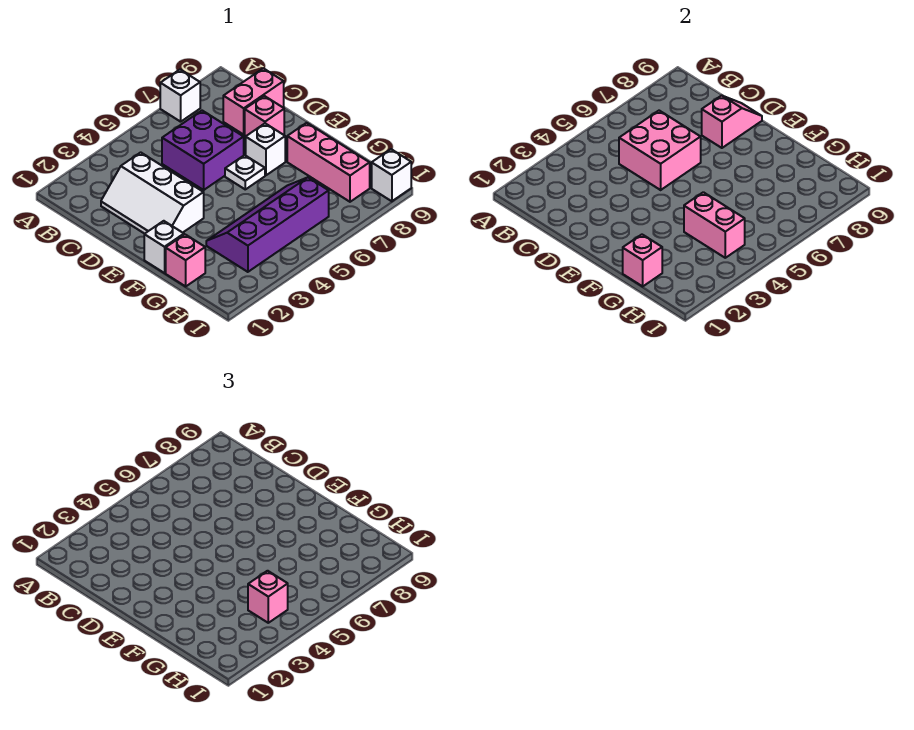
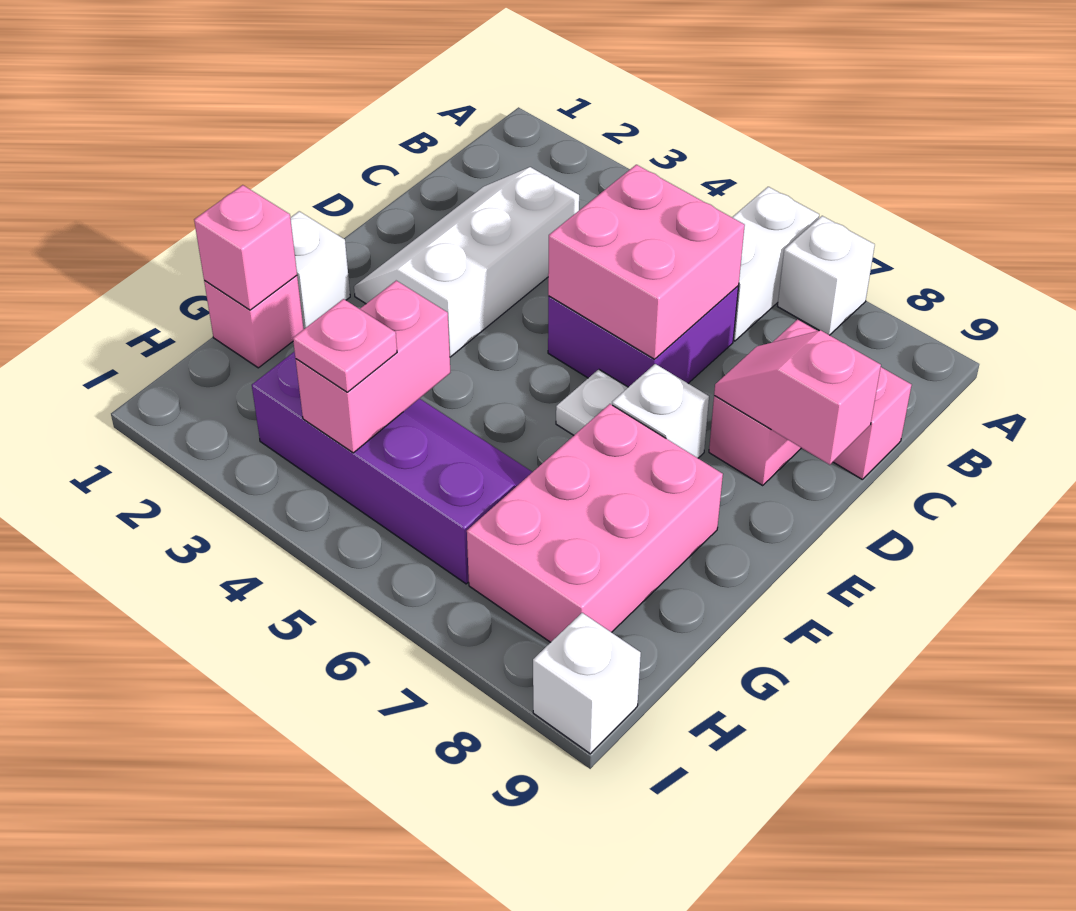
none -> white brick A6:B6 level 1
pink slope D8:D9 level 2 top 8 -> pink slope D8:D9 level 2 top 9
pink brick F8:H8 level 1 -> pink brick F7:H8 level 1
pink brick H4 level 3 -> pink plate H4 level 3

